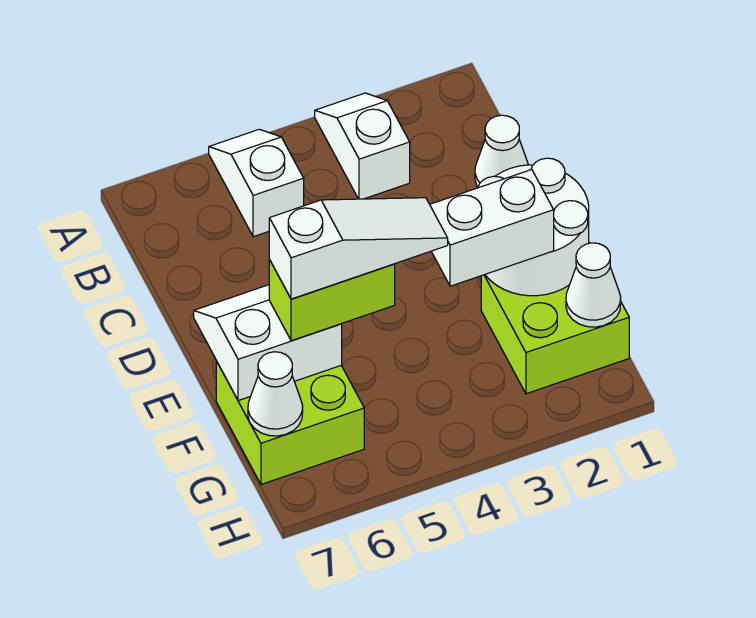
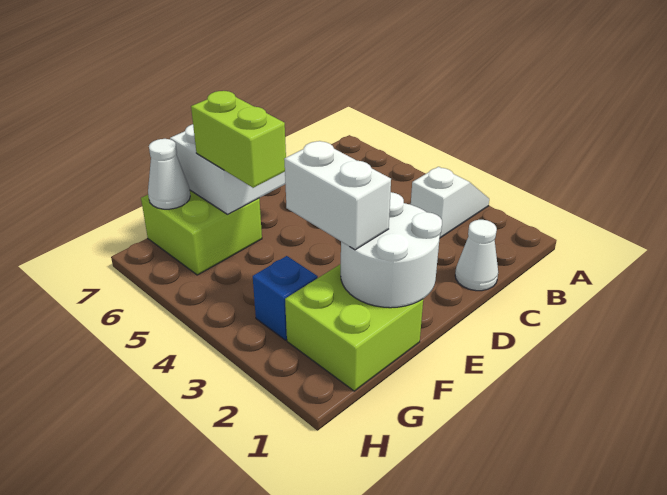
white slope A5:B5 level 1 top B -> none
white slope F4:F6 level 4 top 6 -> none
white cone G1 level 2 -> none
none -> blue brick G3 level 1

